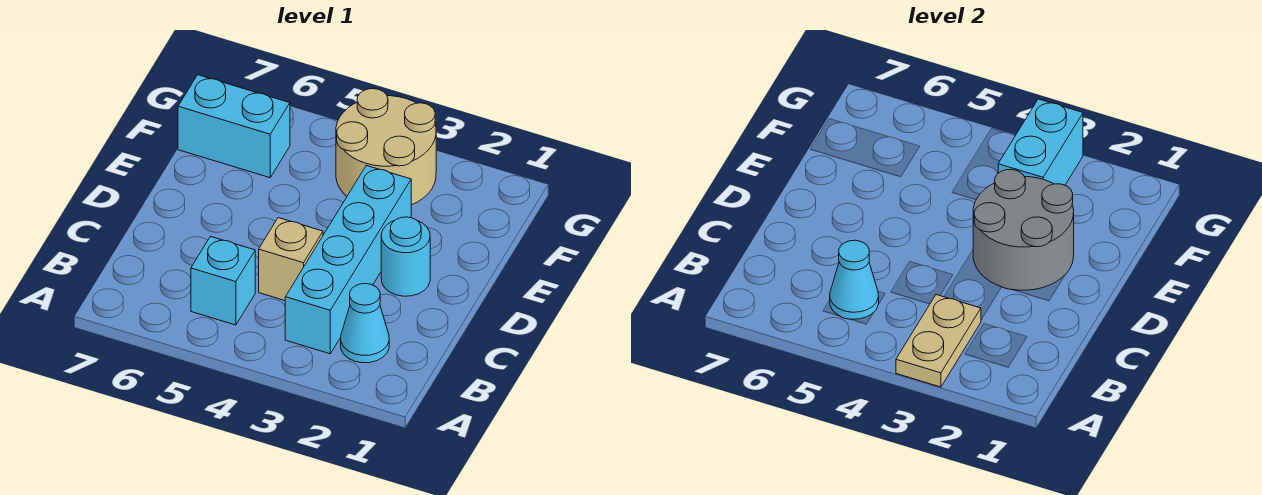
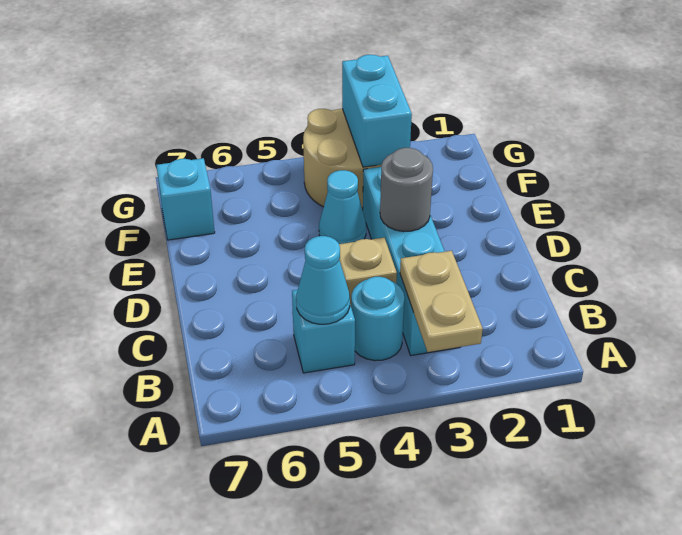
cyan cone B2 level 1 -> cyan cone E4 level 1
cyan round brick D2 level 1 -> cyan round brick B4 level 1
grey round brick D2:E3 level 2 -> grey round brick D3 level 2
cyan brick F6:F7 level 1 -> cyan brick F7 level 1

